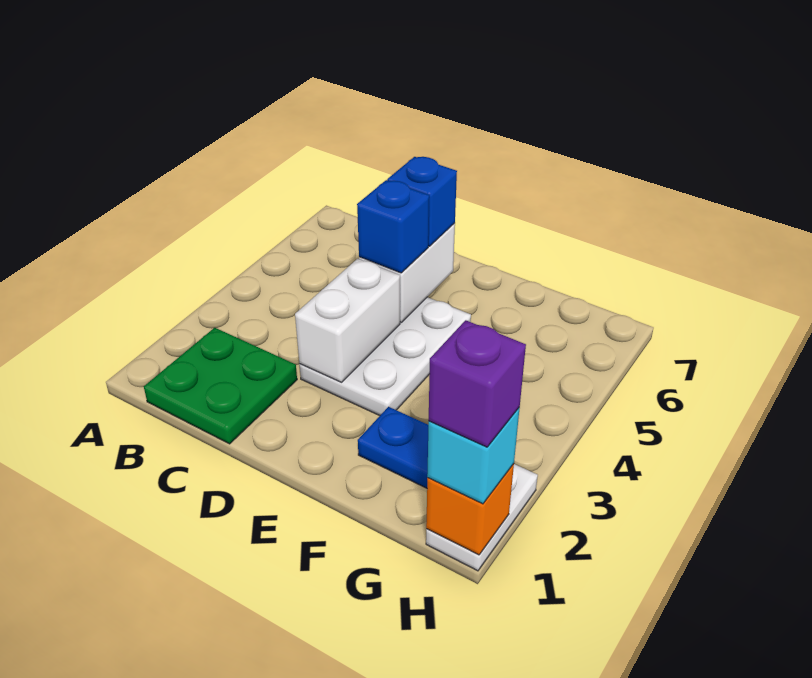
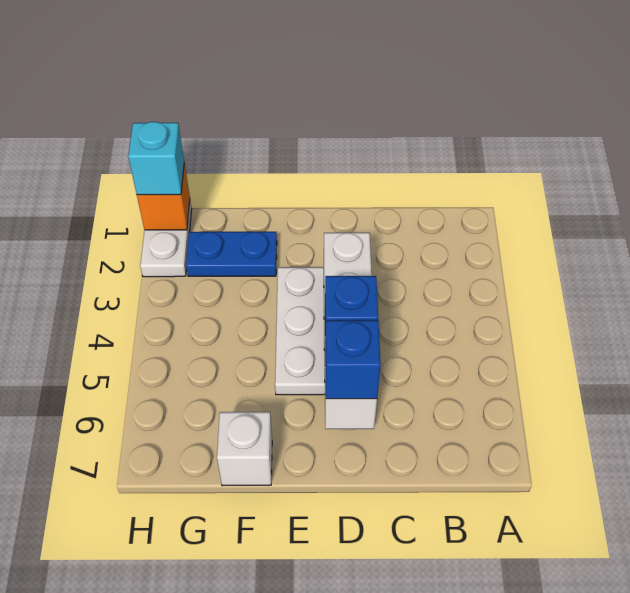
green plate B1:C2 level 1 -> none
none -> white brick F7 level 1
purple brick H1 level 4 -> none

